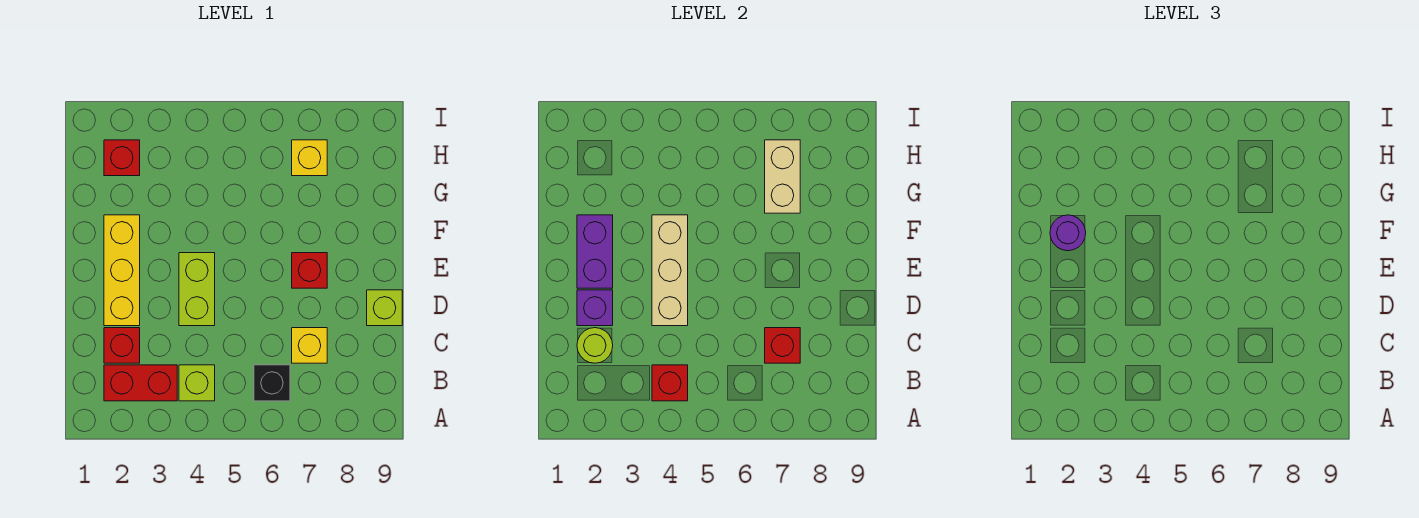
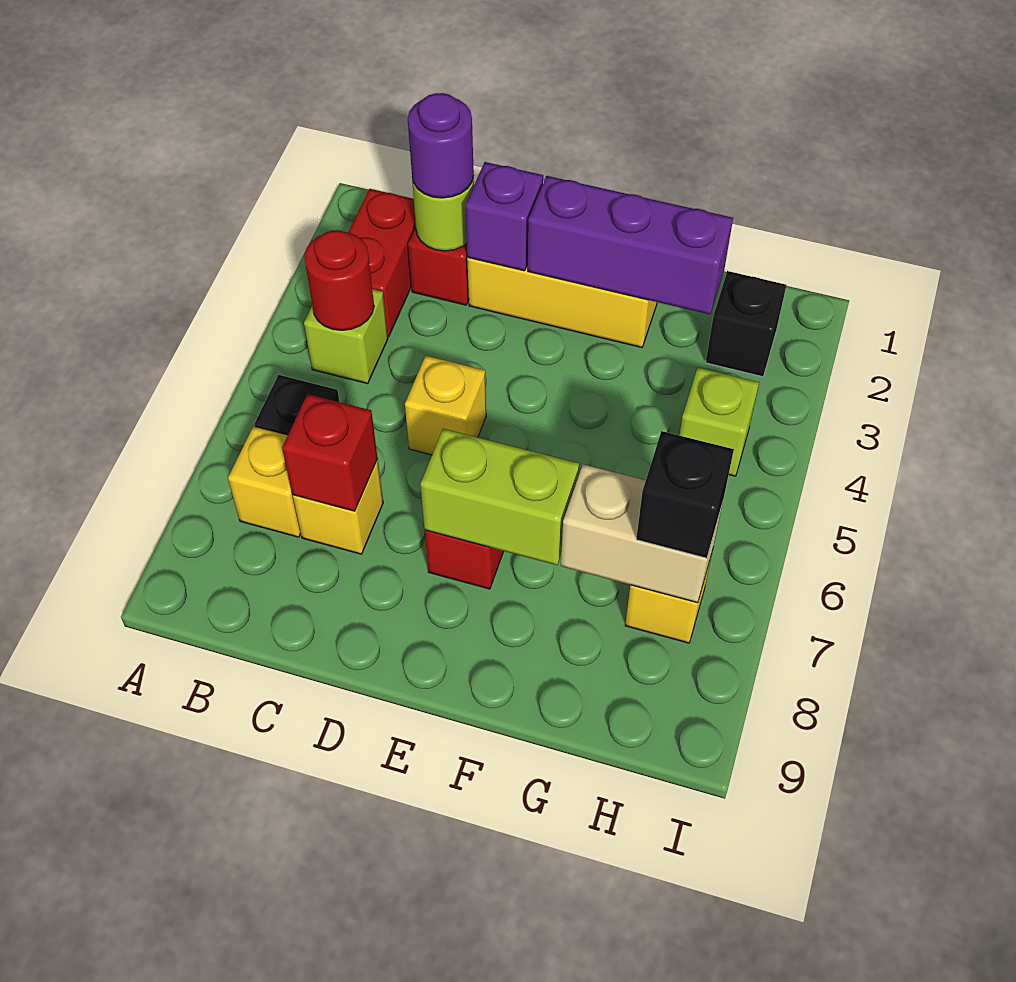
red brick B4 level 2 -> red round brick B4 level 2
none -> yellow brick B7 level 1
lime brick D4:E4 level 1 -> lime brick E7:F7 level 2
tan brick D4:F4 level 2 -> none
none -> yellow brick D5 level 1
lime brick D9 level 1 -> lime brick H4 level 1
purple brick E2:F2 level 2 -> purple brick E2:G2 level 2
purple round brick F2 level 3 -> purple round brick C2 level 3
red brick H2 level 1 -> black brick H2 level 1
none -> black brick H7 level 3

